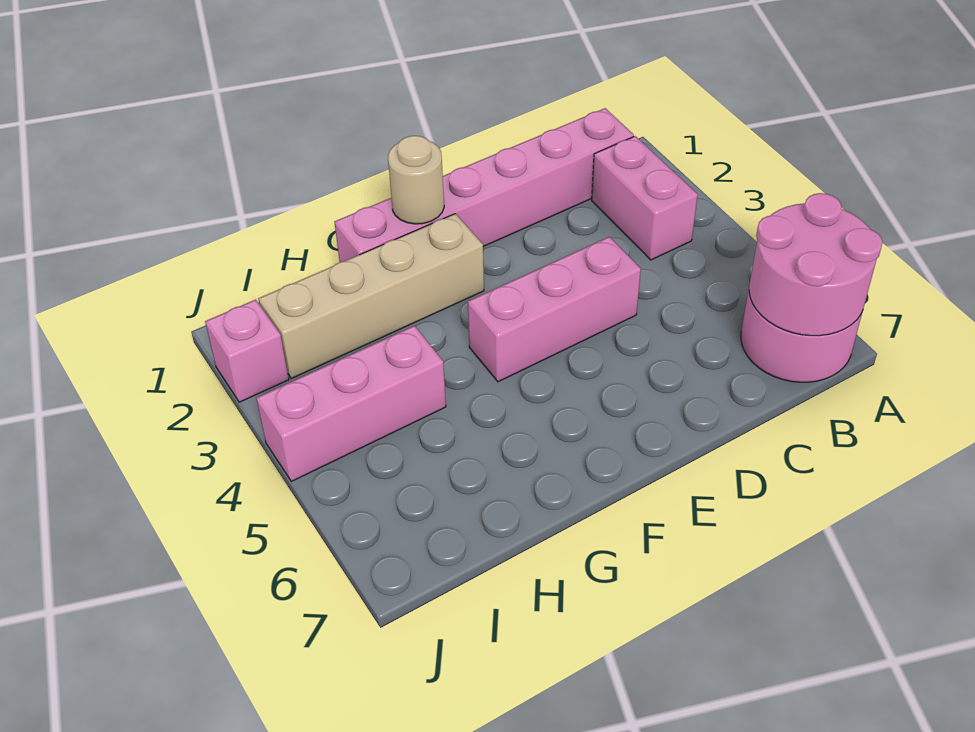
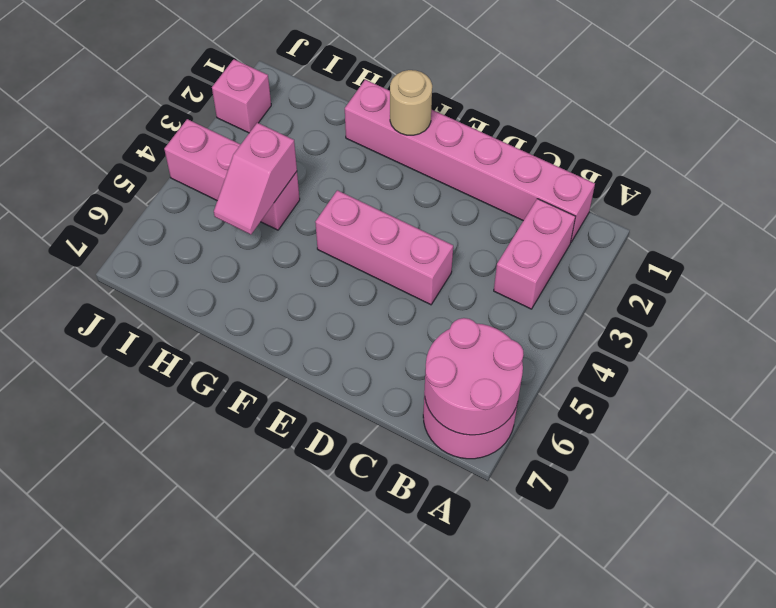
tan brick F2:I2 level 1 -> none
none -> pink slope H4:H5 level 2 top 4

